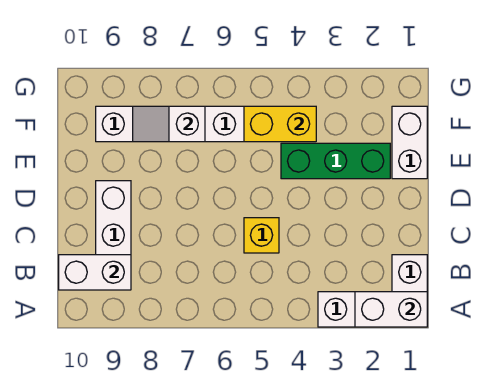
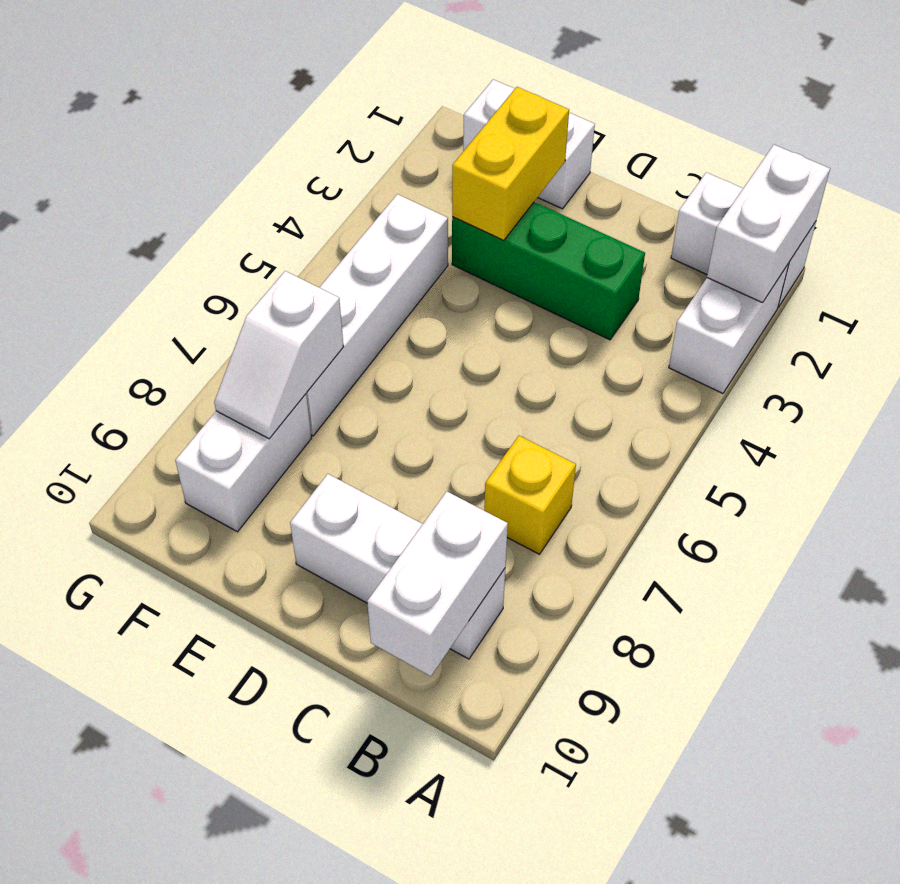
yellow brick C5 level 1 -> yellow brick B7 level 1
green brick E2:E4 level 1 -> green brick C3:E3 level 1
yellow brick F4:F5 level 2 -> yellow brick E2:E3 level 2

